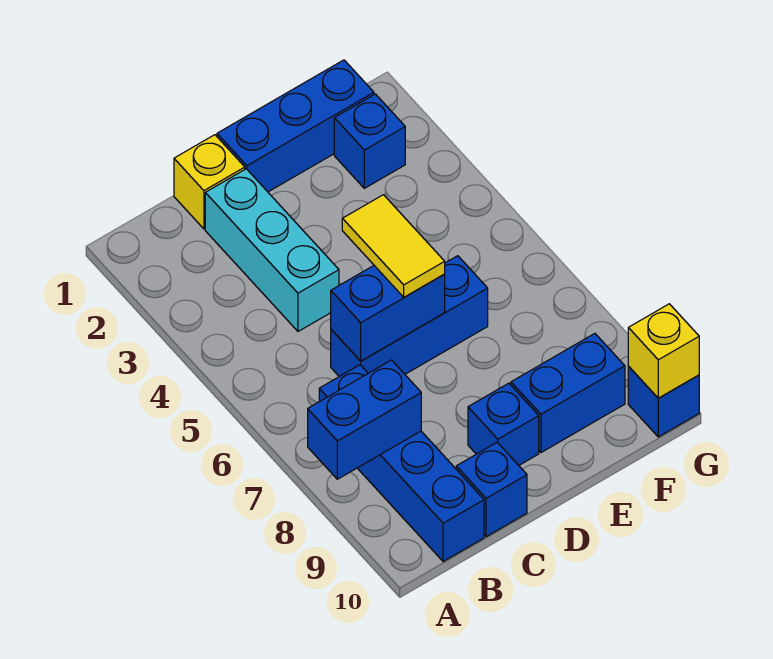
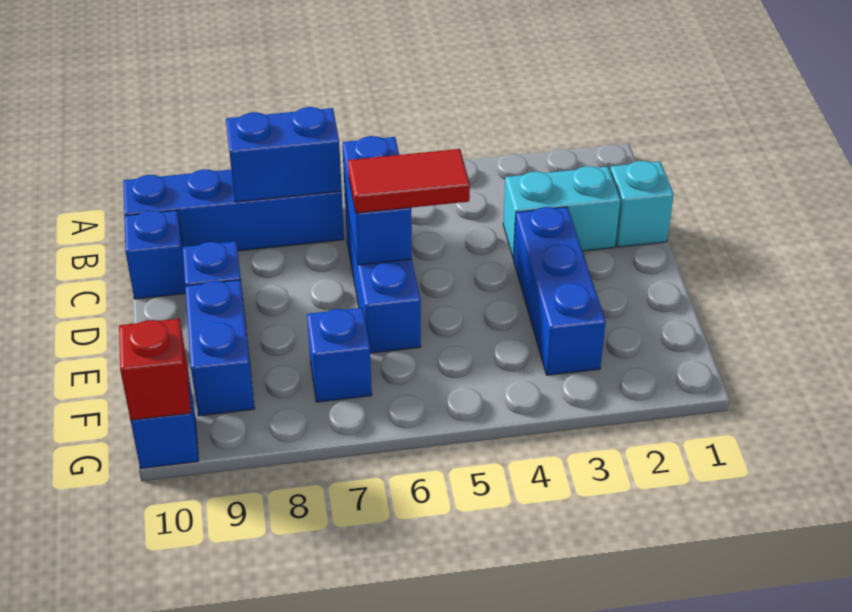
blue brick A8:B8 level 2 -> blue brick B7:B8 level 2
yellow brick C1 level 1 -> cyan brick C1 level 1
cyan brick C2:C4 level 1 -> cyan brick C2:C3 level 1
blue brick D1:F1 level 1 -> blue brick D3:F3 level 1
yellow tile D5:D6 level 3 -> red tile D5:D6 level 3
blue brick F2 level 1 -> blue brick F7 level 1
yellow brick G10 level 2 -> red brick G10 level 2

